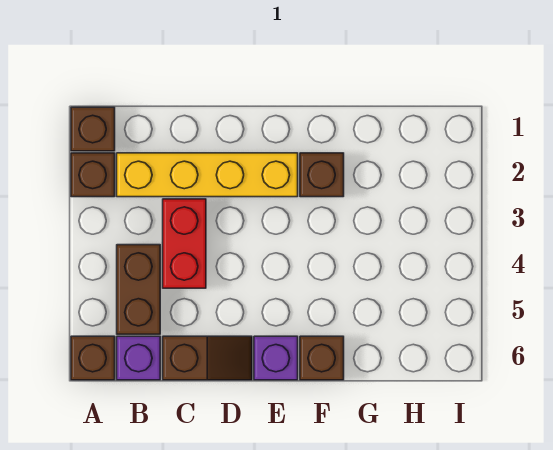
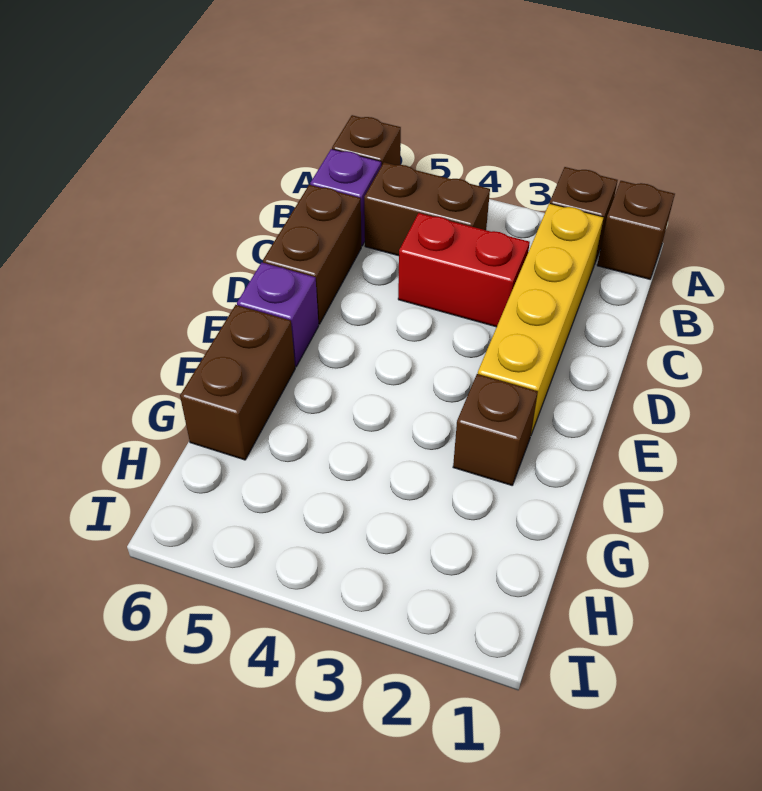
brown slope C6:D6 level 1 top C -> brown brick C6:D6 level 1
brown brick F6 level 1 -> brown brick F6:G6 level 1

